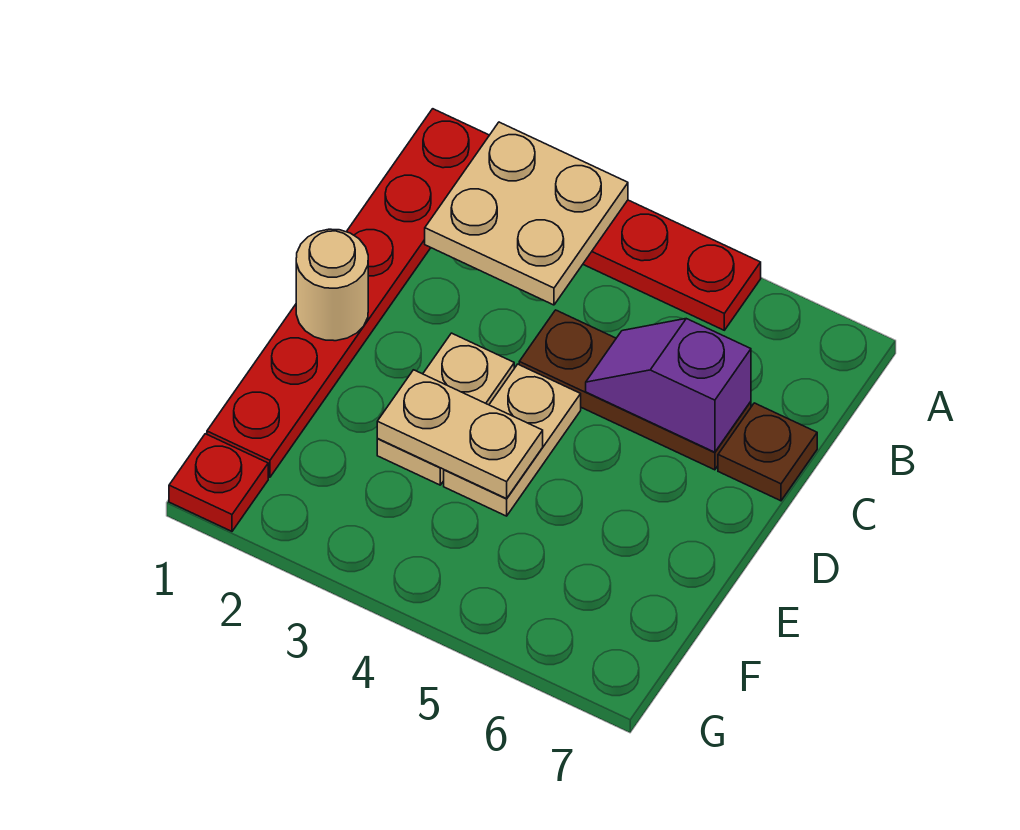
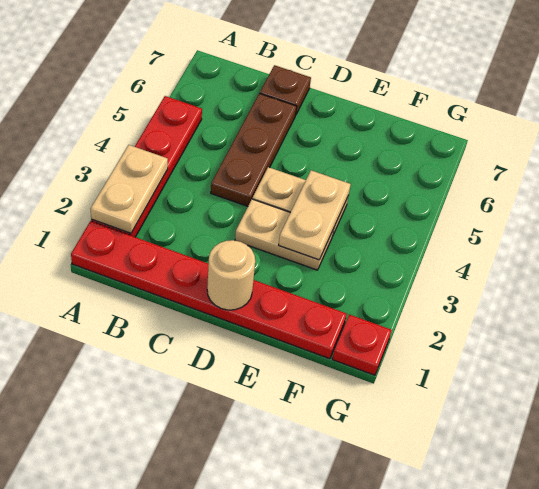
tan plate A2:B3 level 2 -> tan plate A2:A3 level 2
purple slope C5:C6 level 2 top 6 -> none

